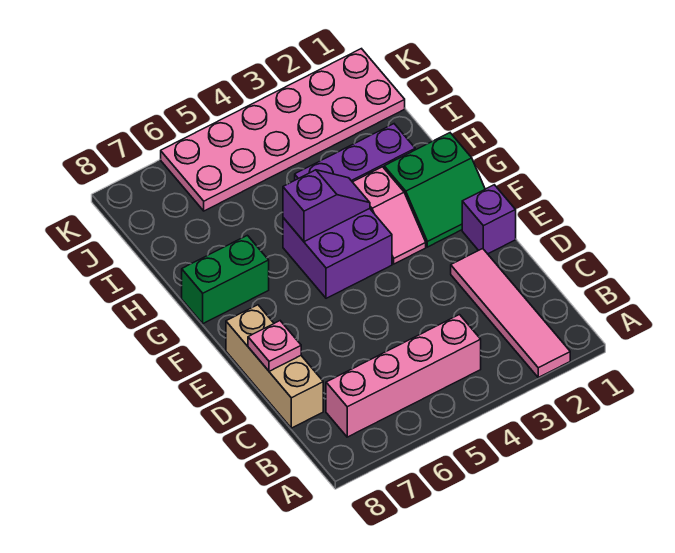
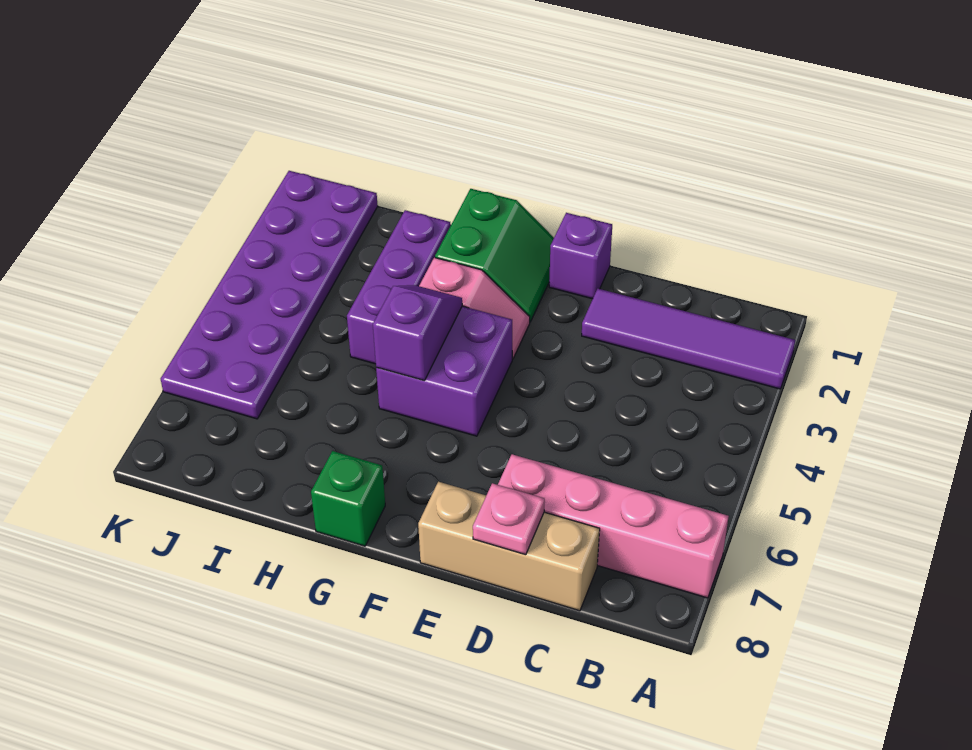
pink tile A2:D2 level 1 -> purple tile A2:D2 level 1
pink brick B4:B7 level 1 -> pink brick A7:D7 level 1
green brick G7:G8 level 1 -> green brick G8 level 1
pink plate J1:K6 level 1 -> purple plate J1:K6 level 1

